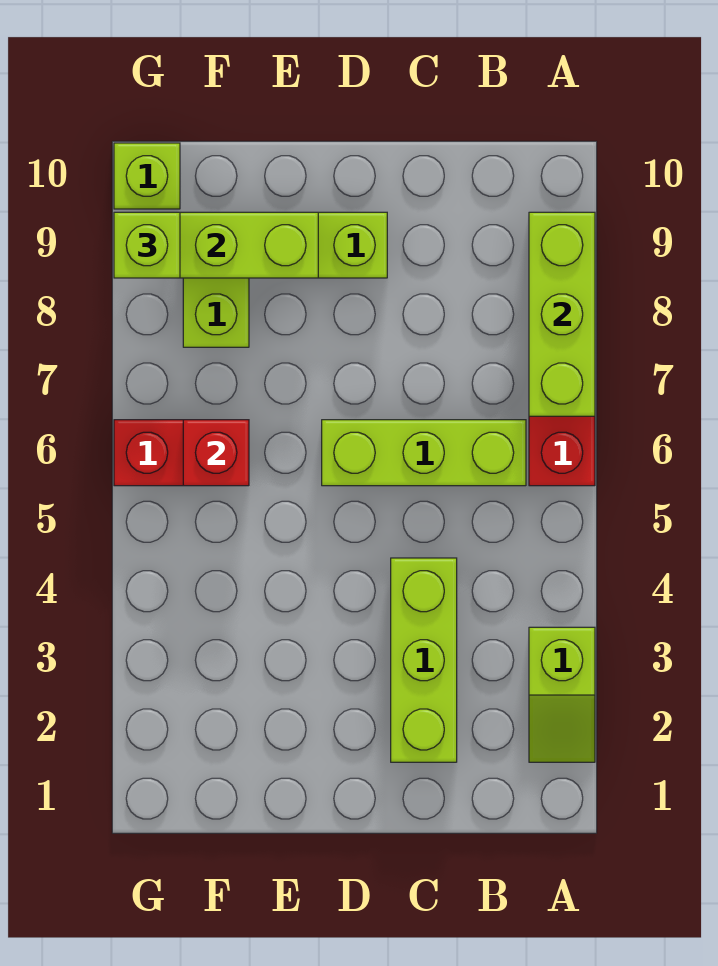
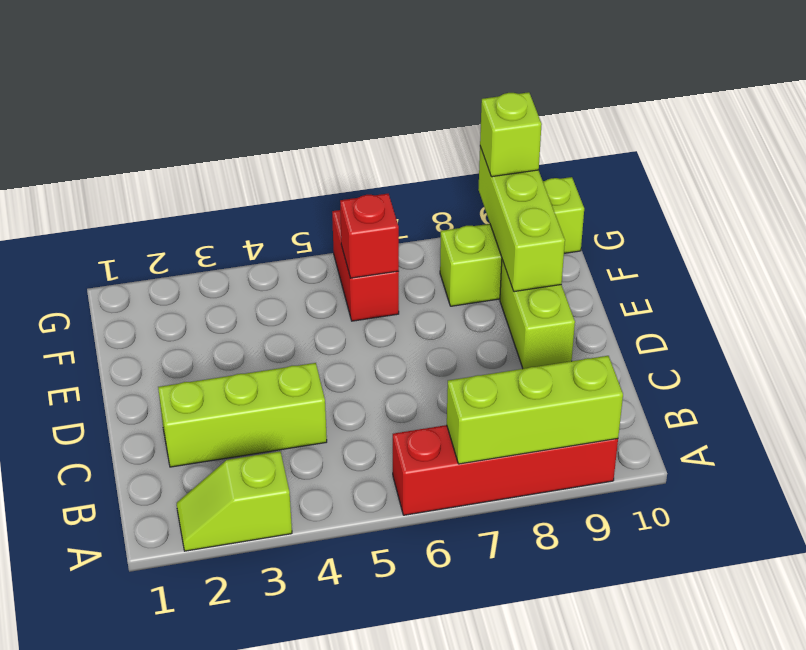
lime brick B6:D6 level 1 -> none

